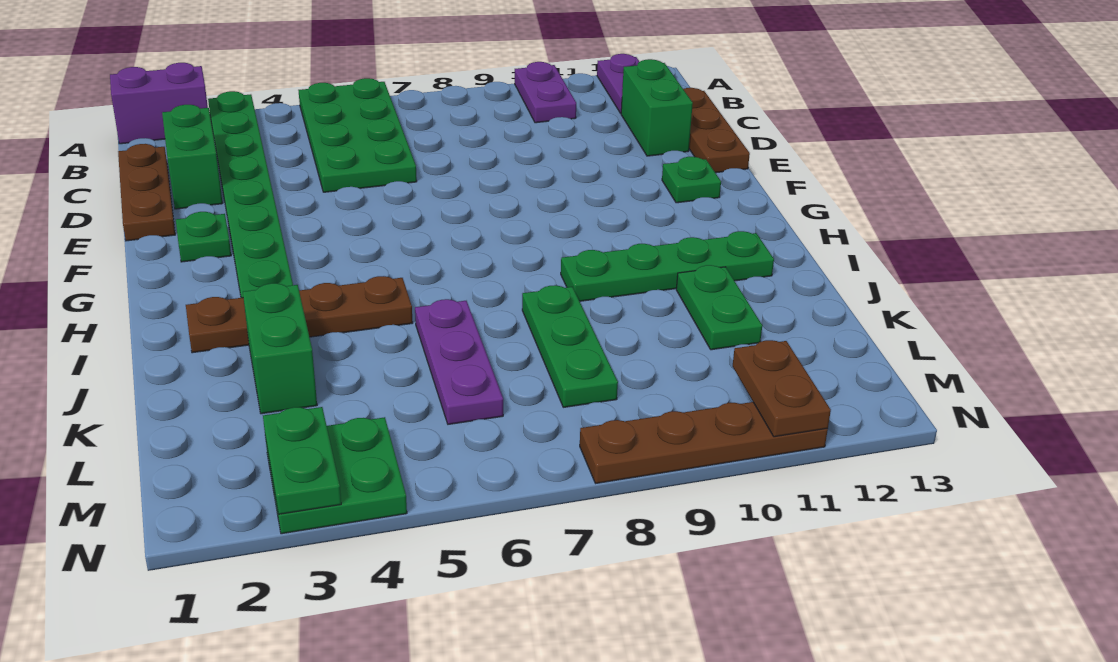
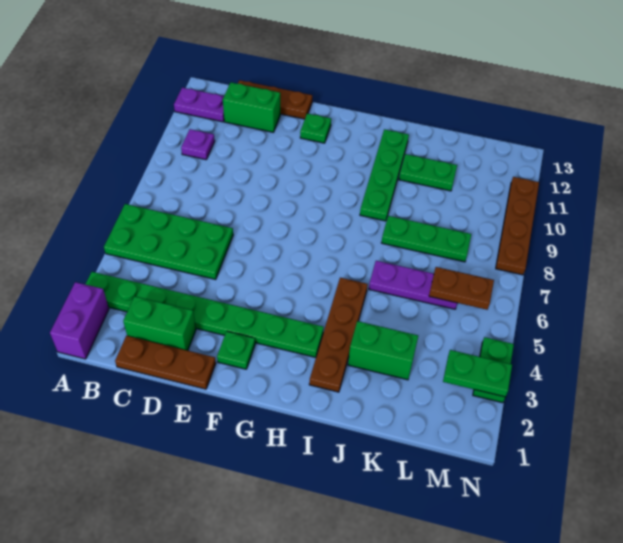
purple plate A10:B10 level 1 -> purple plate B10 level 1
green plate M3:N4 level 1 -> green plate N3:N4 level 1
brown plate M11:N11 level 2 -> brown plate L6:M6 level 2

